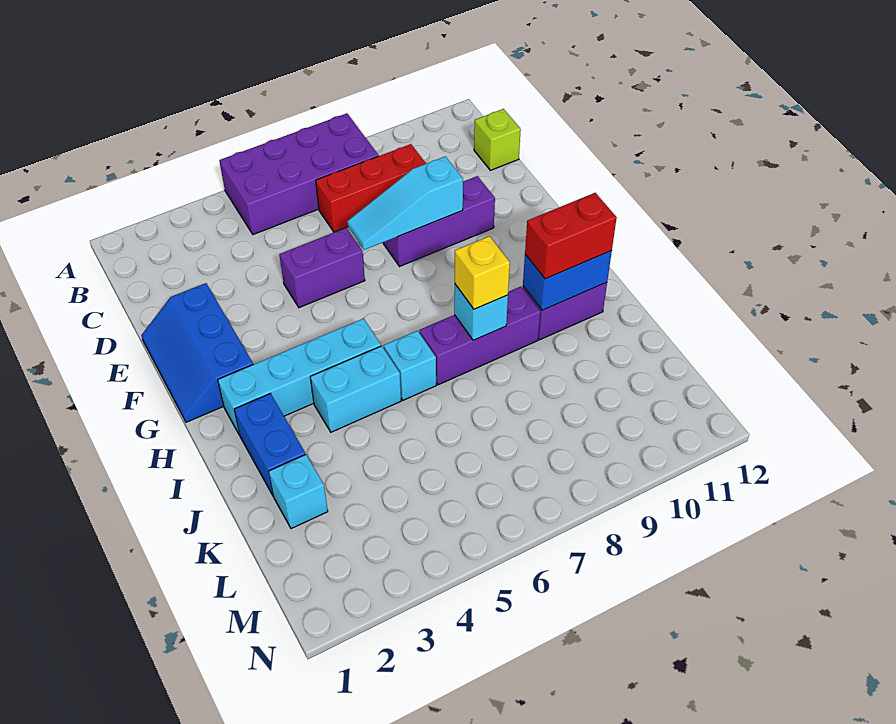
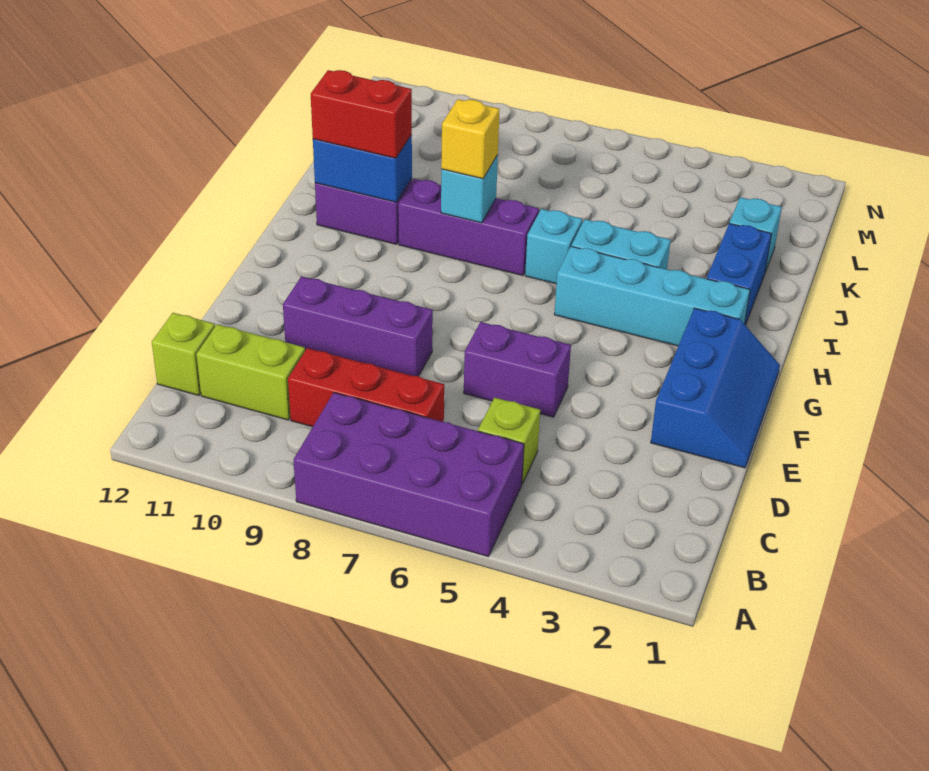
none -> lime brick C5 level 1
none -> lime brick C10:C11 level 1
cyan slope E7:E9 level 2 top 9 -> none

